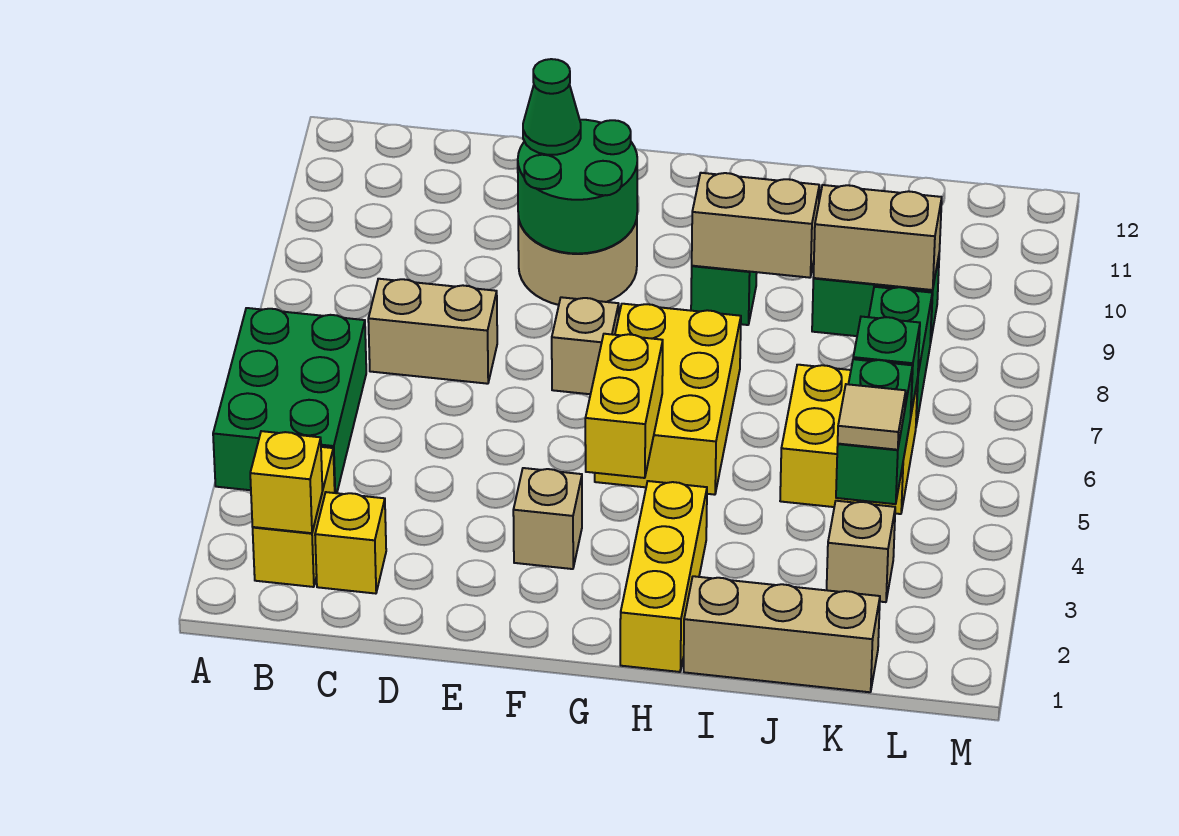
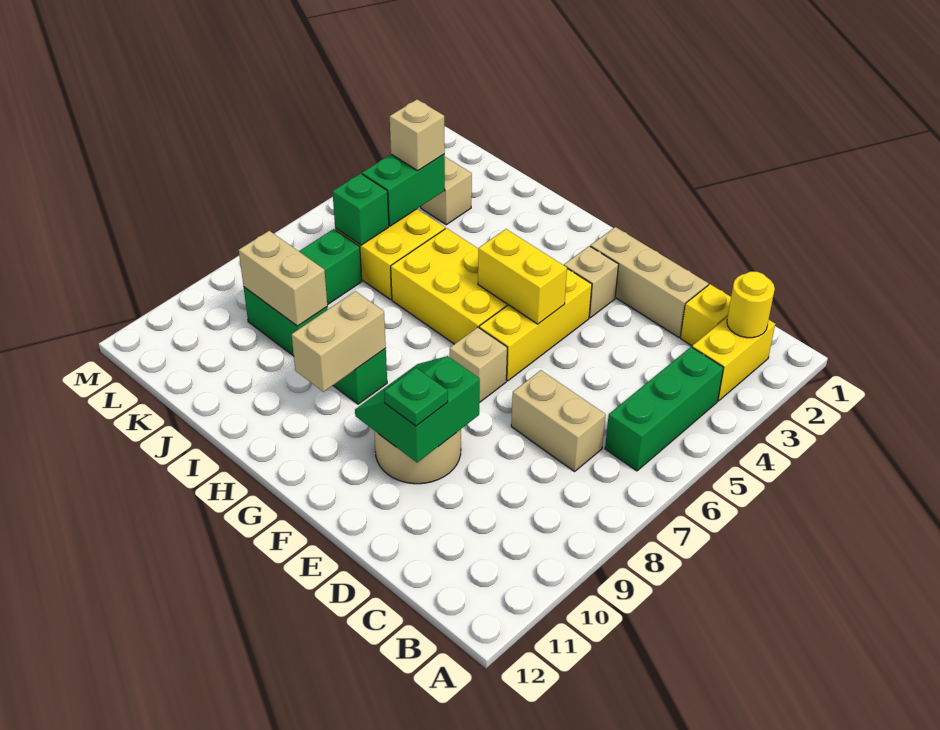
green brick A4:B6 level 1 -> green brick B4:B6 level 1
yellow brick B2 level 2 -> yellow round brick B2 level 2
green round brick E9:F10 level 2 -> green slope E9:F10 level 2 top E
green cone E10 level 3 -> green plate E10 level 3
yellow brick G4:G5 level 2 -> yellow brick F5:G5 level 2
yellow brick G5:H7 level 1 -> yellow brick G5:I6 level 1
yellow brick H1:H3 level 1 -> yellow brick F4:F6 level 1
tan brick H9:I9 level 2 -> tan brick H9:H10 level 2
tan brick I1:K1 level 1 -> tan brick D2:F2 level 1
tan tile K4 level 3 -> tan brick K4 level 3

